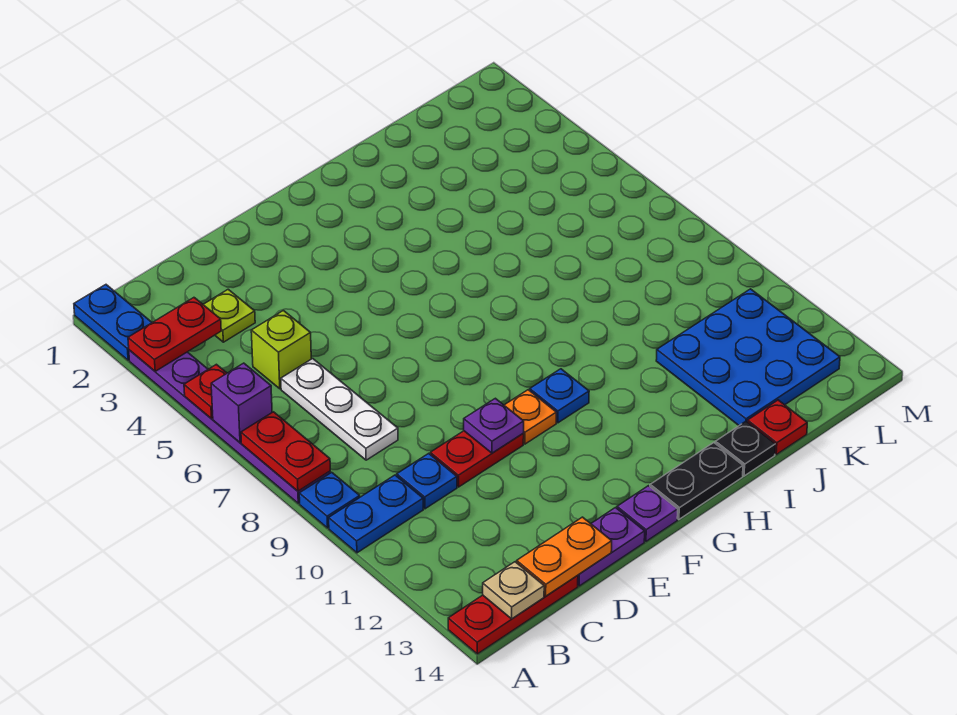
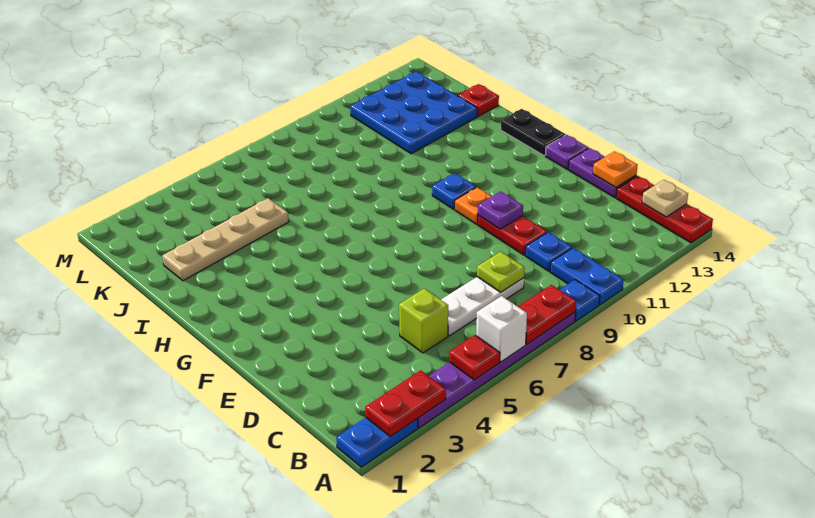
red plate A3:B3 level 2 -> red plate A2:A3 level 2
purple brick A6 level 2 -> white brick A6 level 2
lime plate C3 level 1 -> lime plate C8 level 2
orange plate C14:D14 level 2 -> orange plate D14 level 2
black plate I14 level 1 -> none
none -> tan plate J2:J5 level 1

